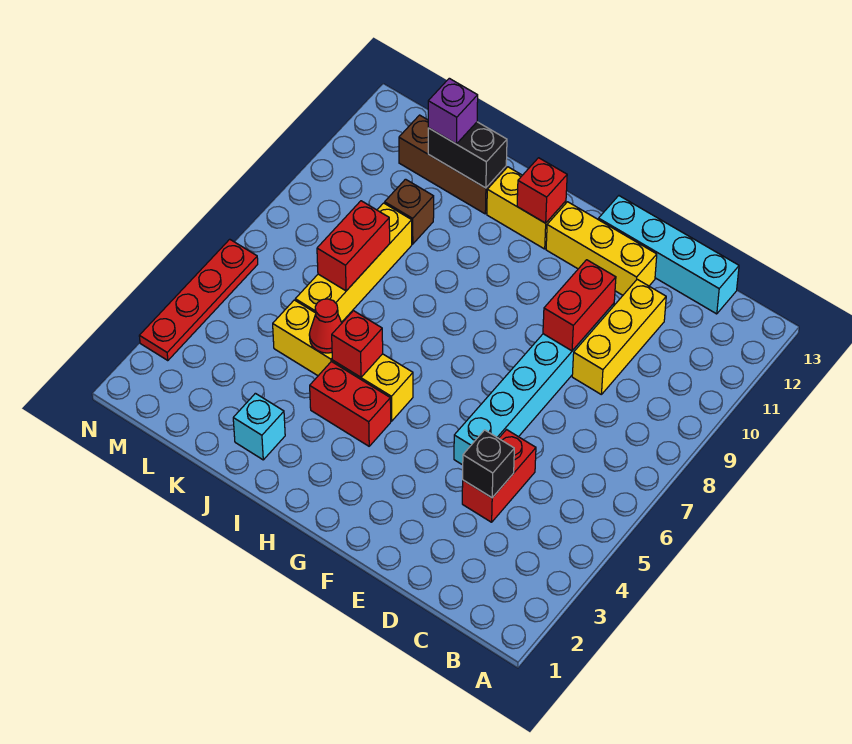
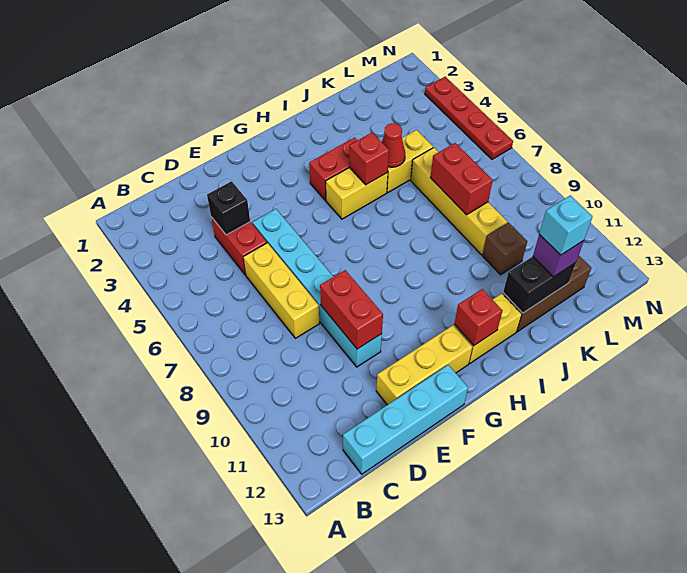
yellow brick D9:D11 level 1 -> yellow brick D6:D8 level 1
cyan brick J2 level 1 -> cyan brick K12 level 4

